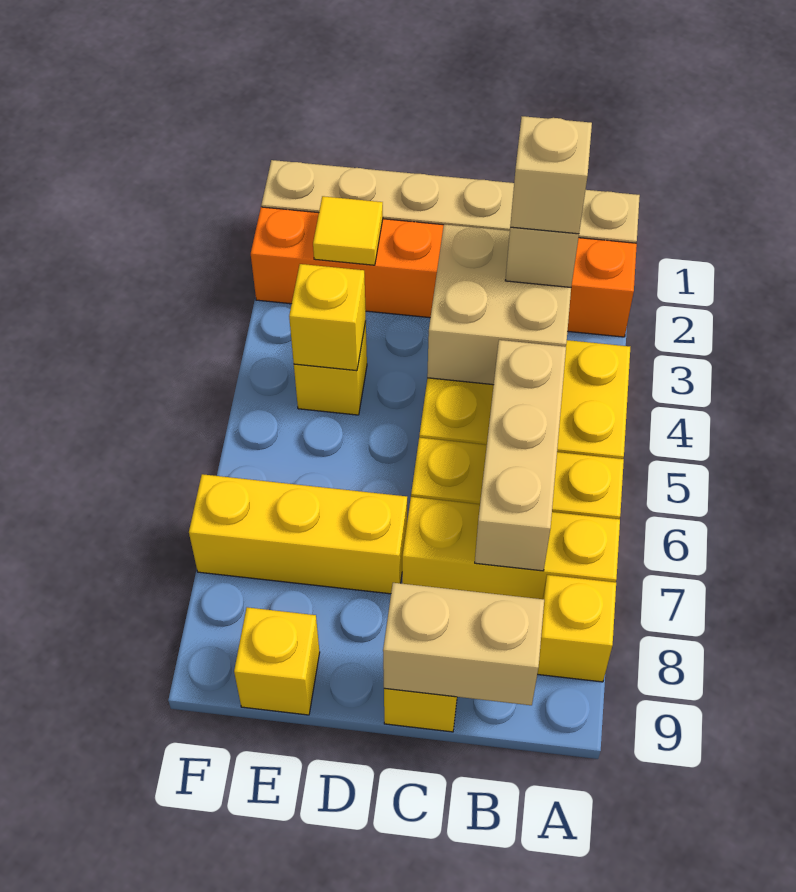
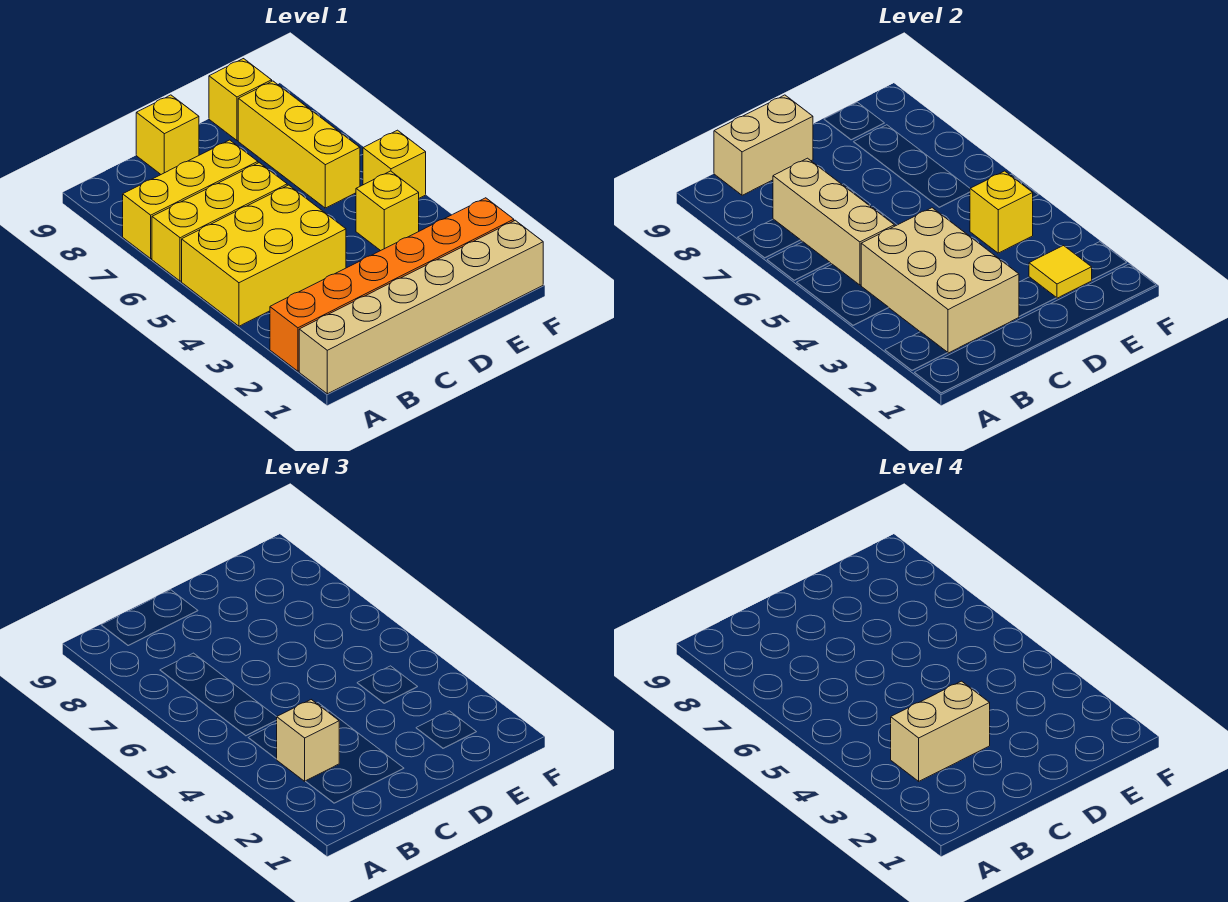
yellow brick A8 level 1 -> yellow brick F5 level 1
tan brick B3:C4 level 2 -> tan brick B2:C4 level 2
tan brick B3 level 4 -> tan brick B3:C3 level 4
yellow brick D7:F7 level 1 -> yellow brick E6:E8 level 1

